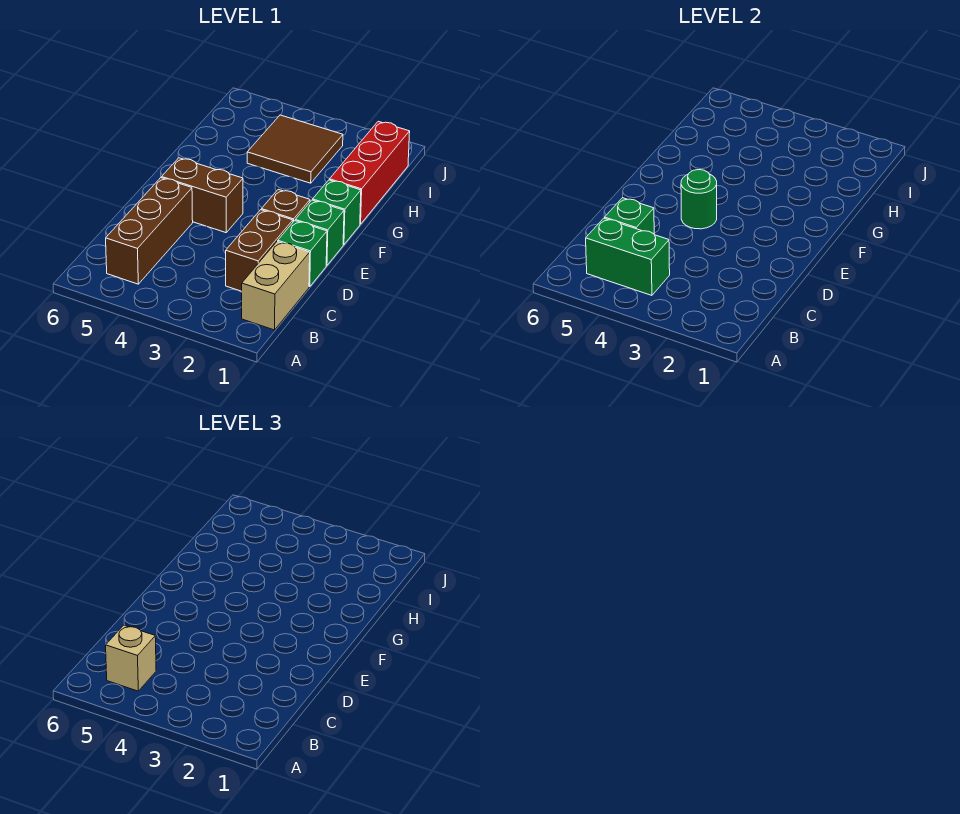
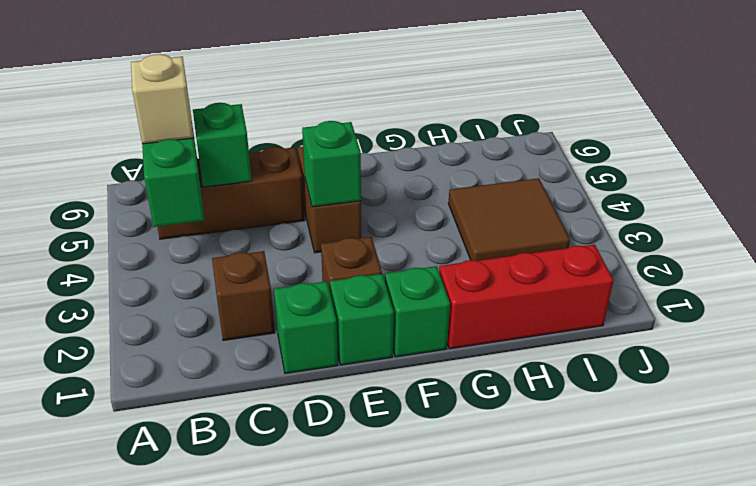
tan brick B1:C1 level 1 -> none
brown brick C2:D2 level 1 -> brown brick C2 level 1
green round brick E4 level 2 -> green brick E4 level 2

